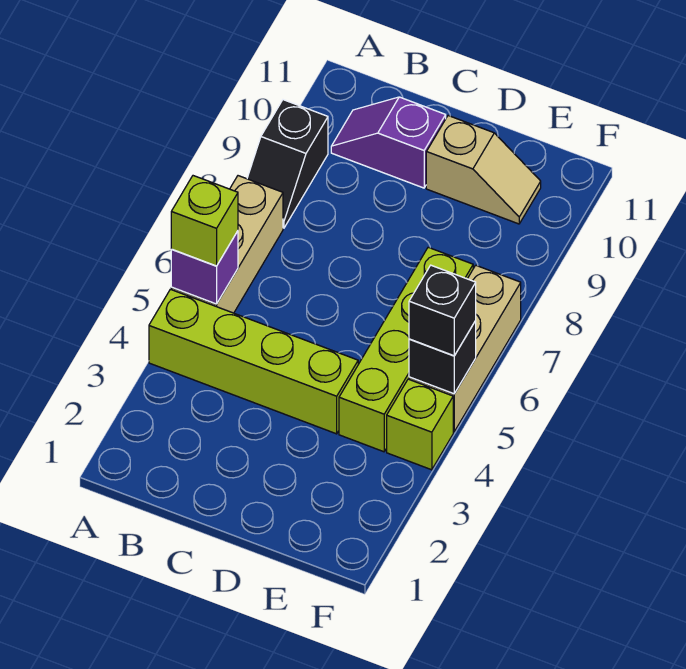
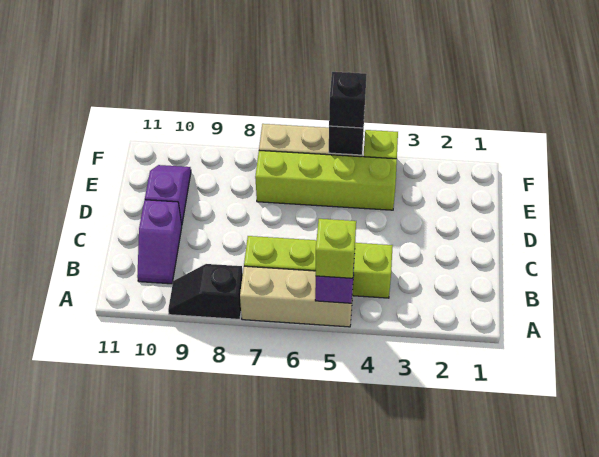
lime brick A4:D4 level 1 -> lime brick B4:B7 level 1
black slope A8:A9 level 1 top 9 -> black slope A8:A9 level 1 top 8
tan slope D10:E10 level 1 top D -> purple slope D10:E10 level 1 top D

